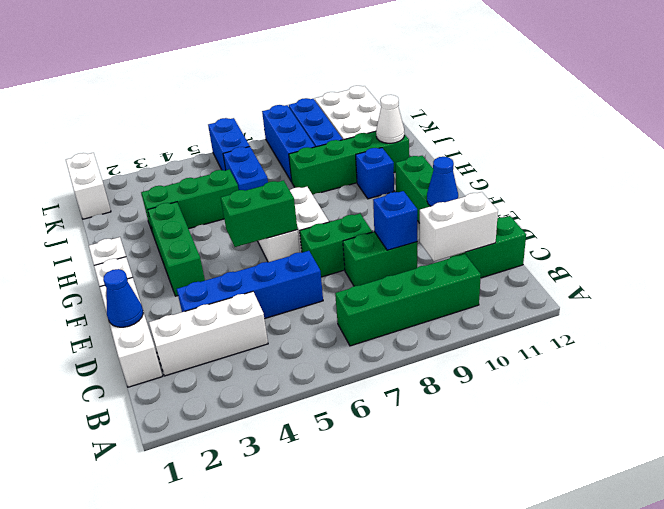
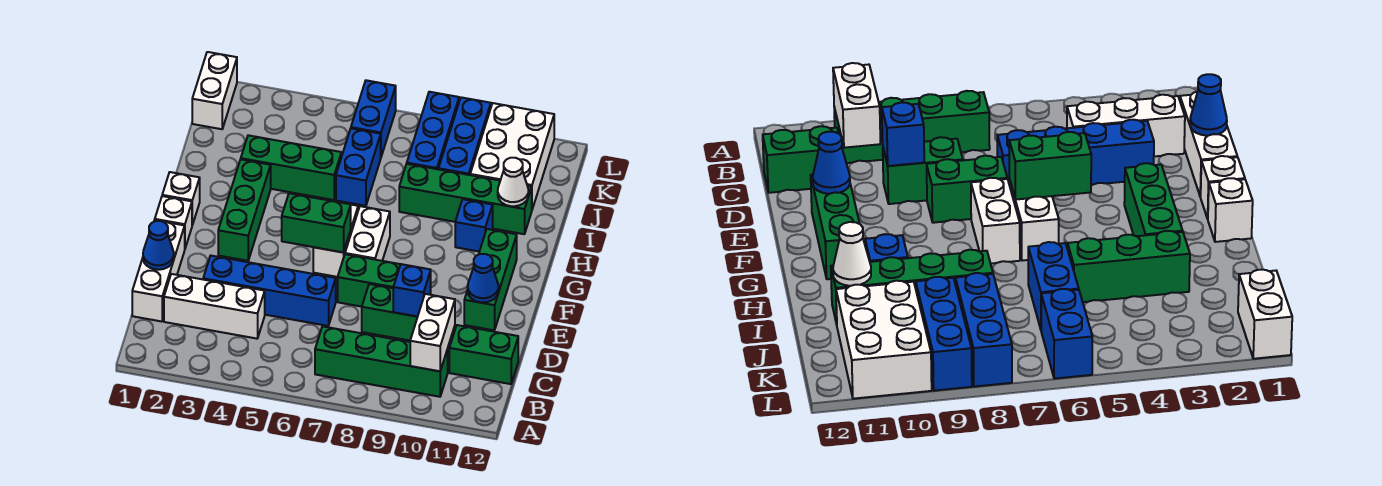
white brick C10:C11 level 2 -> white brick B10:C10 level 2

